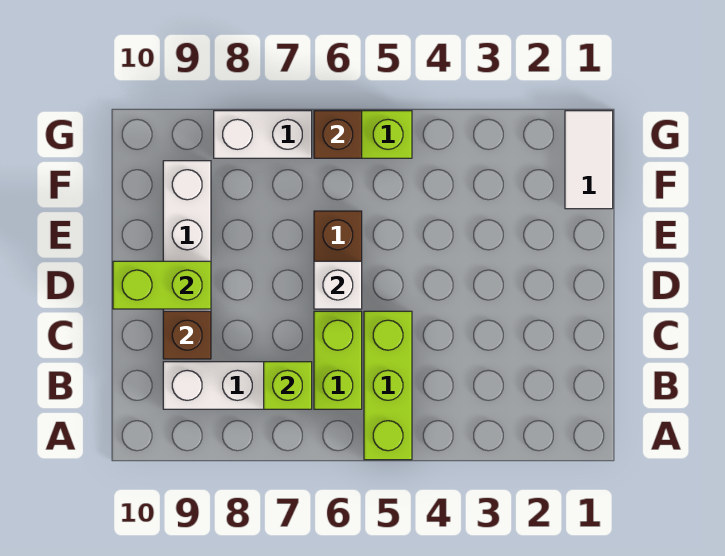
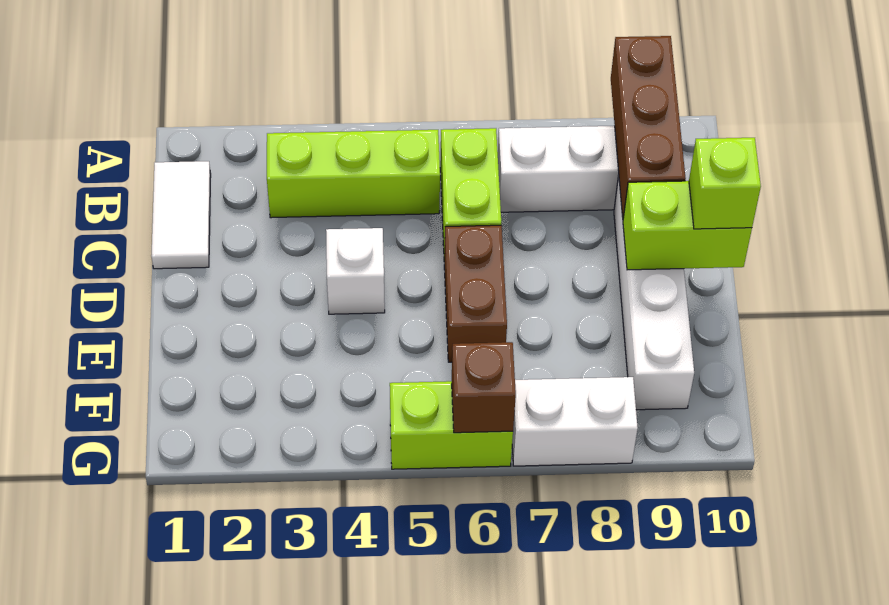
lime brick A5:C5 level 1 -> lime brick B3:B5 level 1
lime brick B7 level 2 -> lime brick D10 level 3
brown brick C9 level 2 -> brown brick A9:C9 level 2
white brick D6 level 2 -> white brick D4 level 1
white tile F1:G1 level 1 -> white tile B1:C1 level 1

